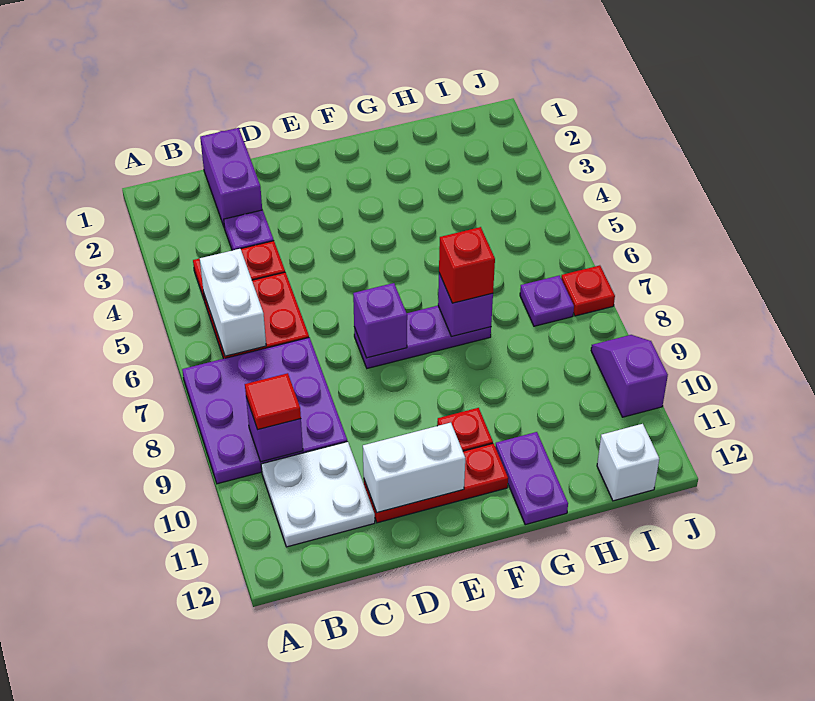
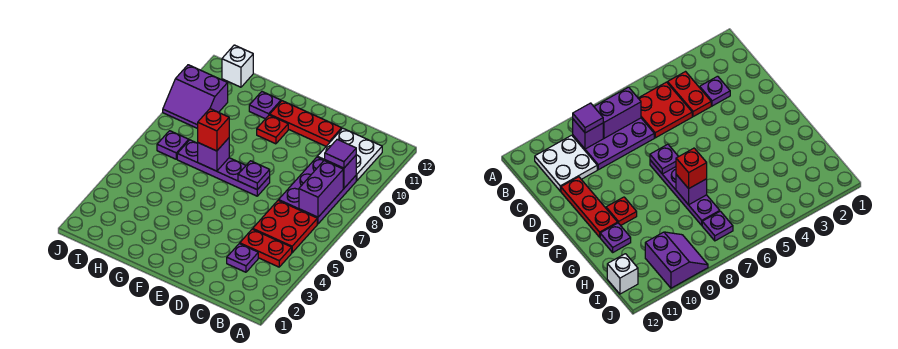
purple plate A7:C9 level 1 -> purple plate B7:C9 level 1
white brick B5:B6 level 2 -> none
red tile B9 level 3 -> purple tile B9 level 3
purple brick C1:C2 level 1 -> purple brick B7:B8 level 2
white brick D11:E11 level 2 -> none
purple plate E7:G7 level 1 -> purple plate E7:H7 level 1
purple brick E7 level 2 -> purple plate E7 level 2
purple plate G11:G12 level 1 -> purple plate G11 level 1
red plate J7 level 1 -> none
purple slope J9:J10 level 1 top 10 -> purple slope I9:J10 level 1 top 10

